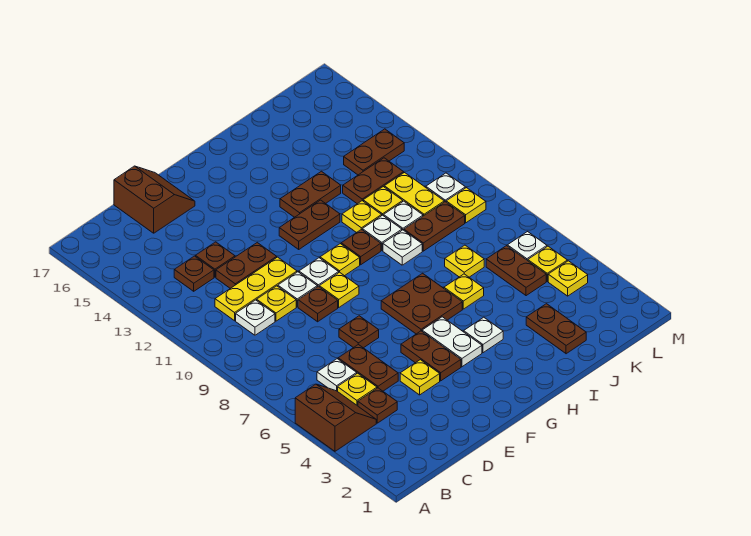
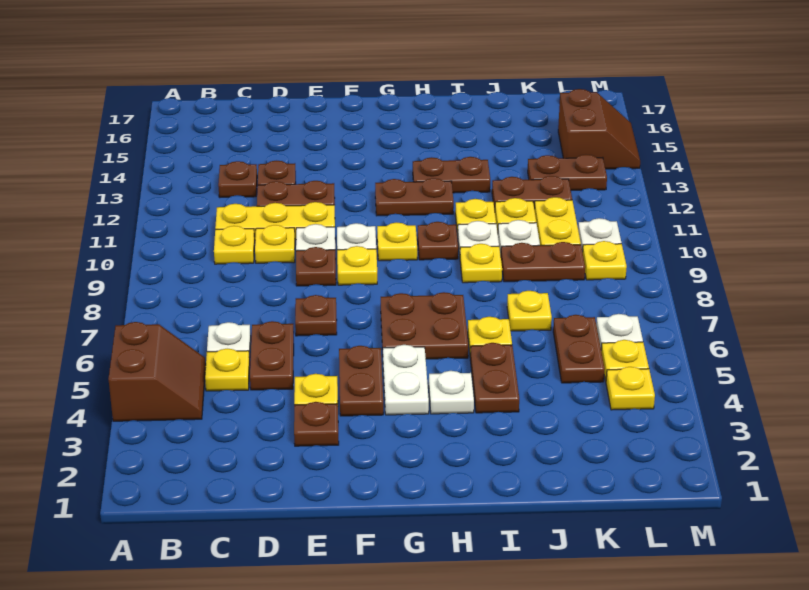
brown plate C4 level 1 -> brown plate E3 level 1
white plate C10 level 1 -> yellow plate C10 level 1
brown slope D16:E17 level 1 top D -> brown slope L14:M15 level 1 top L
white plate I9 level 1 -> yellow plate I9 level 1
brown plate J2:J3 level 1 -> brown plate I4:I5 level 1

